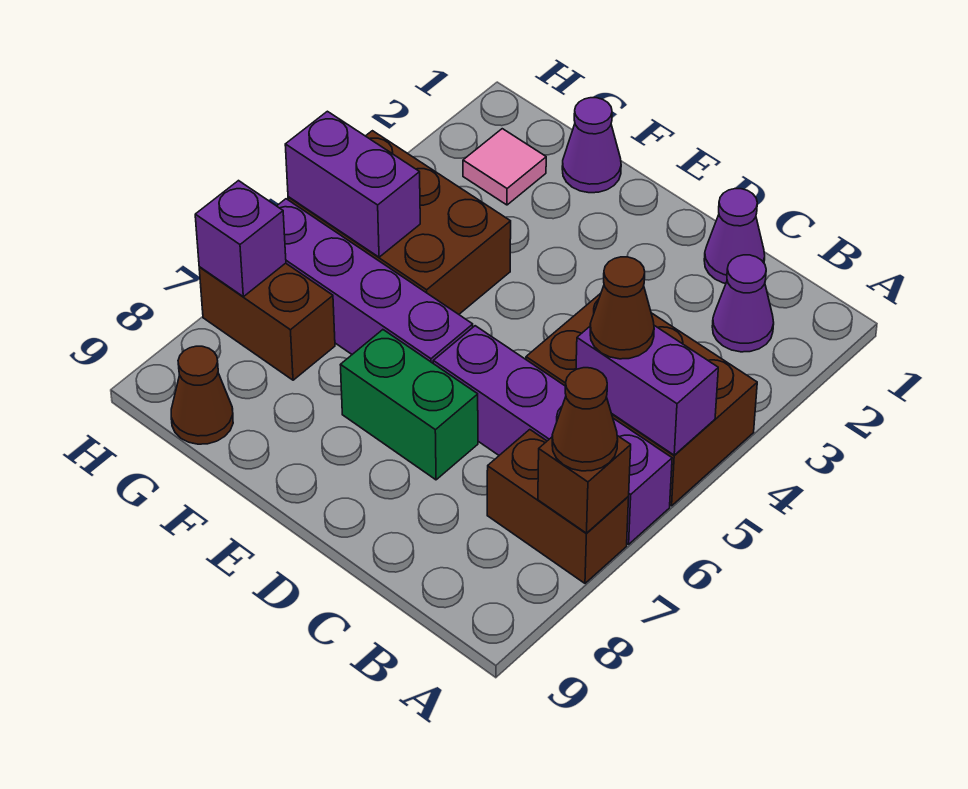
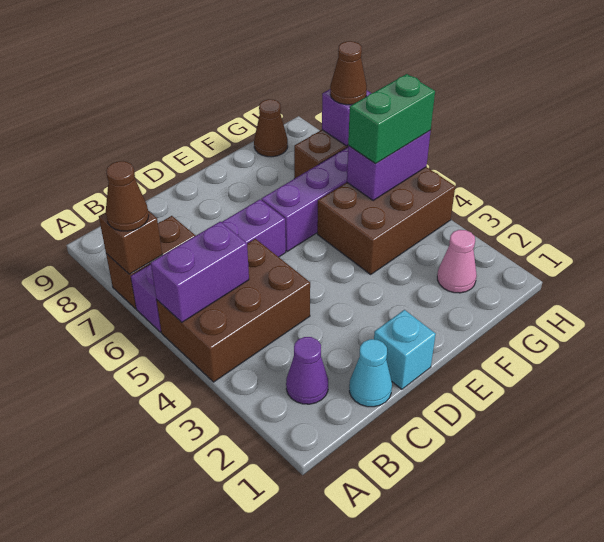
brown cone B5 level 3 -> brown cone H7 level 3
purple cone C1 level 1 -> cyan cone C1 level 1
none -> cyan brick D1 level 1
green brick D7:E7 level 1 -> green brick G5:H5 level 3
purple cone F1 level 1 -> none
pink tile G2 level 1 -> pink cone G2 level 1

